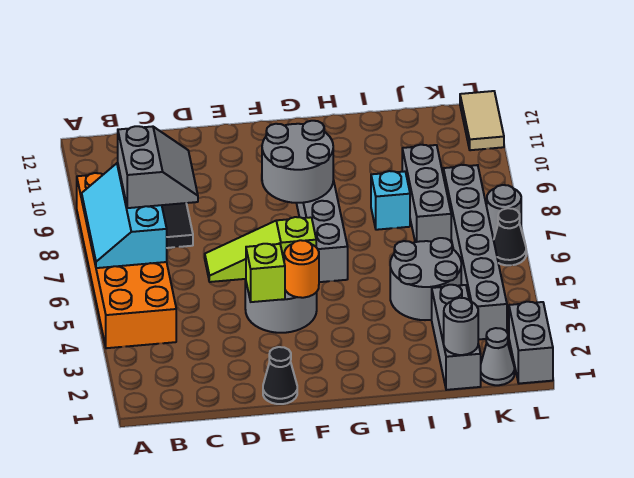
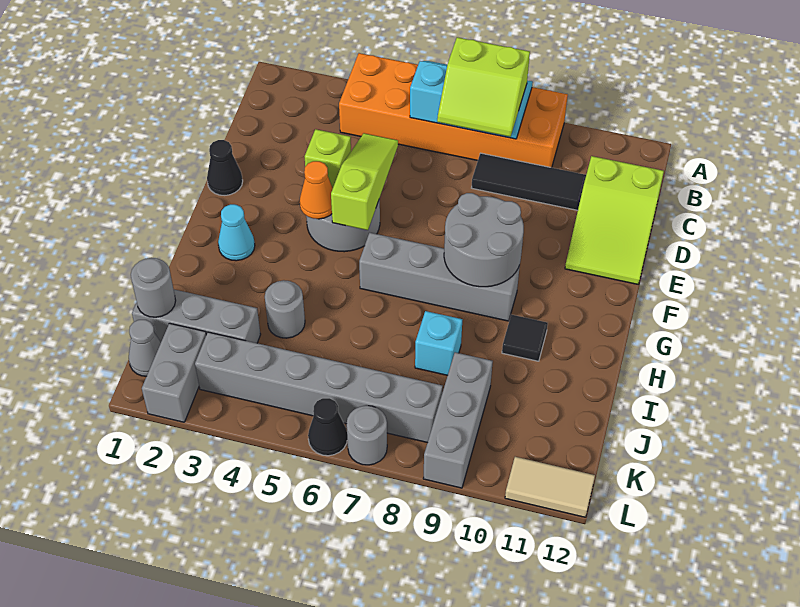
grey slope B7:C8 level 3 top B -> lime slope B7:C8 level 3 top B
none -> lime slope C11:E12 level 1 top C
orange round brick F4 level 2 -> orange cone F4 level 2
none -> cyan cone G2 level 1
none -> black tile H10 level 1
grey round brick I4:J5 level 1 -> grey round brick I4 level 1
grey brick J7:J9 level 1 -> grey brick J9:L9 level 1
grey brick L1:L2 level 1 -> grey brick K2:L2 level 1

